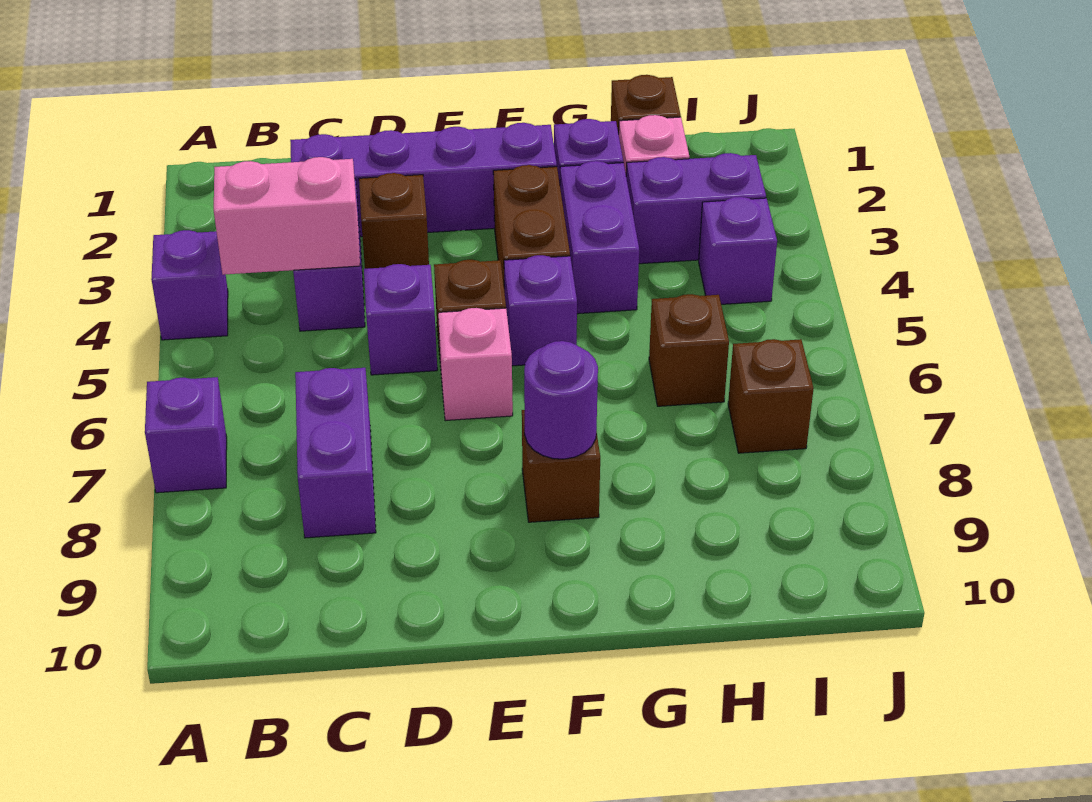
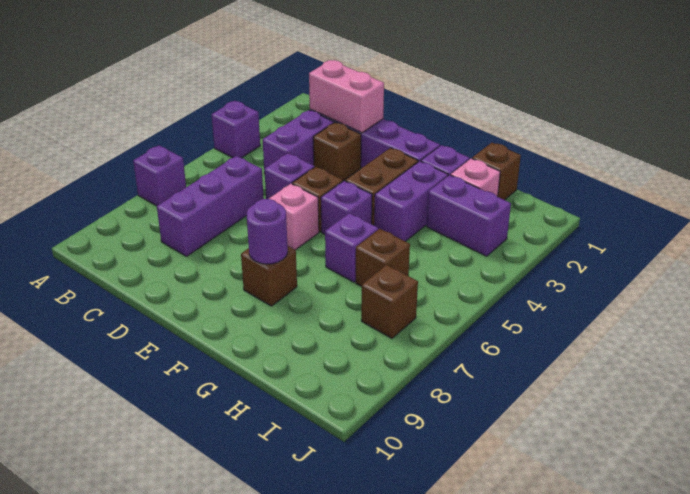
pink brick B4:C4 level 2 -> pink brick C2:D2 level 2
purple brick C7:C8 level 1 -> purple brick C6:C8 level 1
purple brick I4 level 1 -> purple brick G6 level 1

